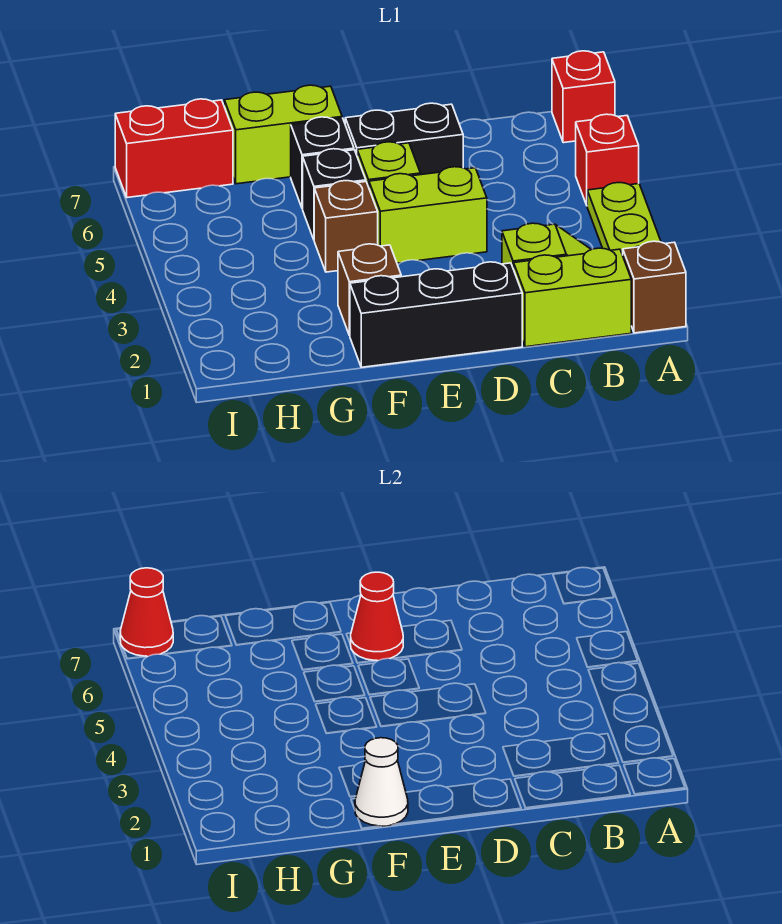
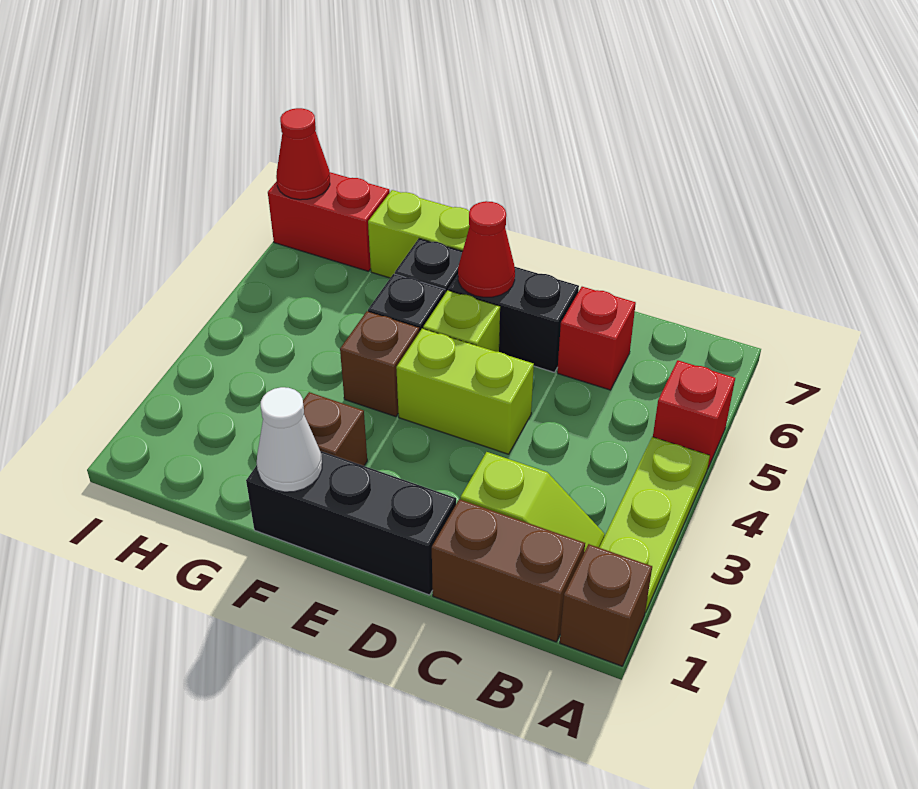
red brick A7 level 1 -> red brick C6 level 1
lime brick B1:C1 level 1 -> brown brick B1:C1 level 1

